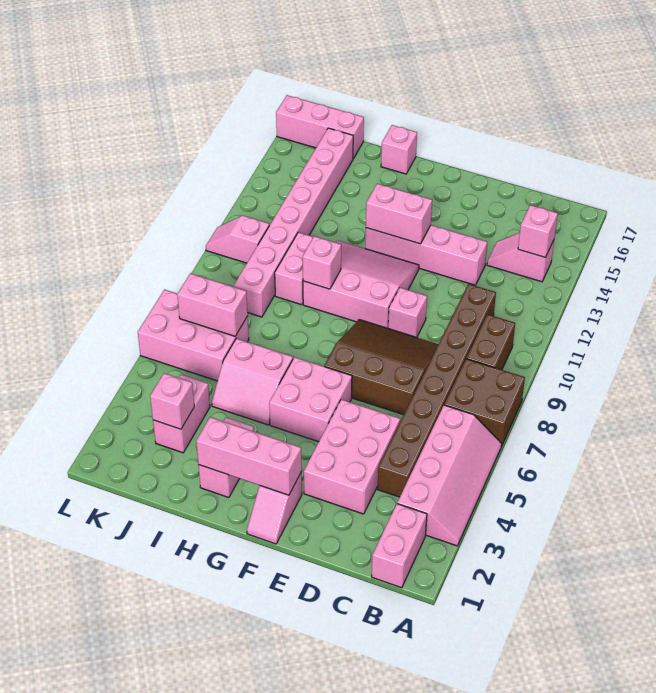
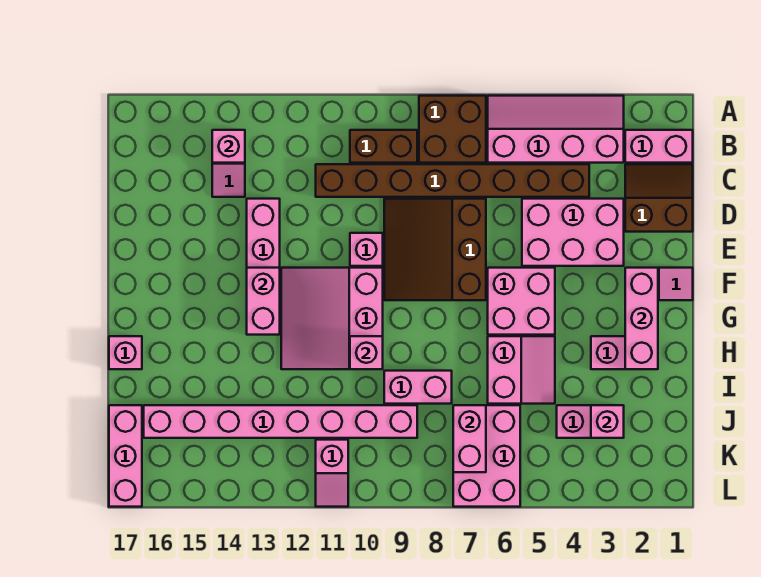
none -> brown slope C1:D2 level 1 top D
pink brick I10:I11 level 1 -> pink brick I8:I9 level 1

